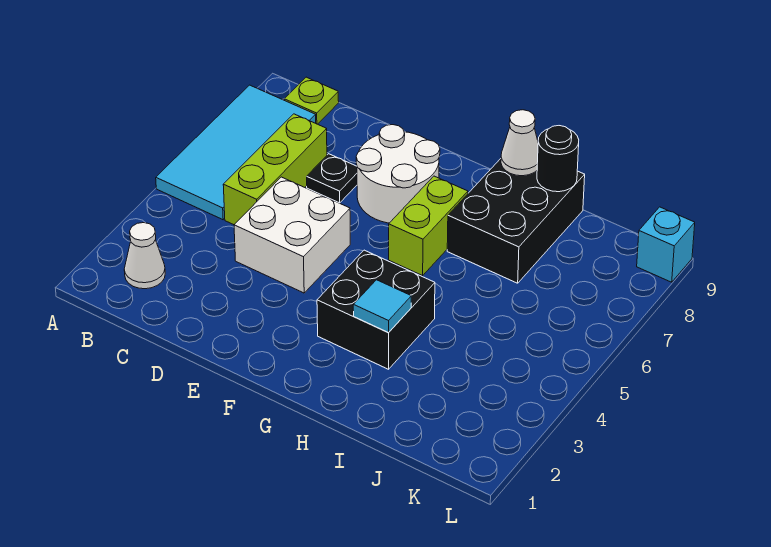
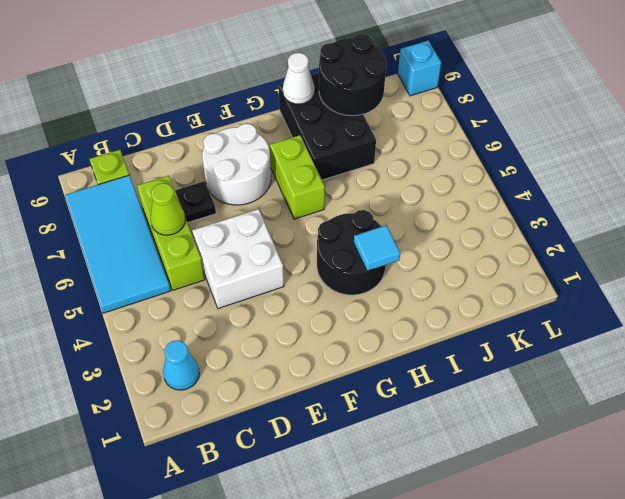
white cone B2 level 1 -> cyan cone B2 level 1
none -> lime cone C6 level 2
black brick G3:H4 level 1 -> black round brick G3:H4 level 1
black round brick I9 level 2 -> black round brick I8:J9 level 2

